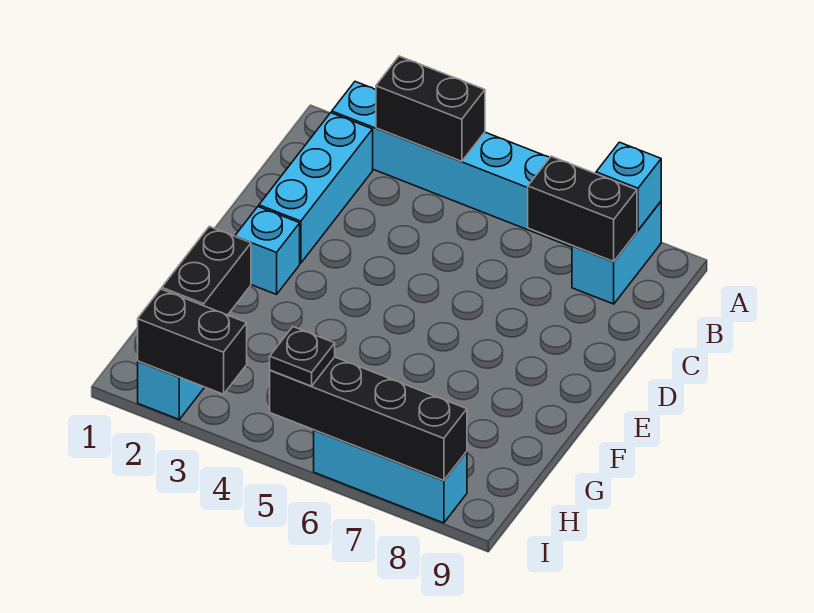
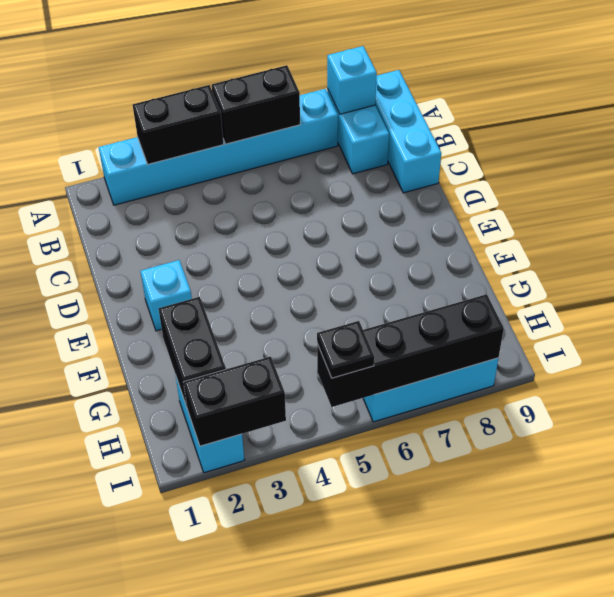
cyan brick B2:D2 level 1 -> cyan brick A9:C9 level 1
black brick B7:B8 level 2 -> black brick A5:A6 level 2

